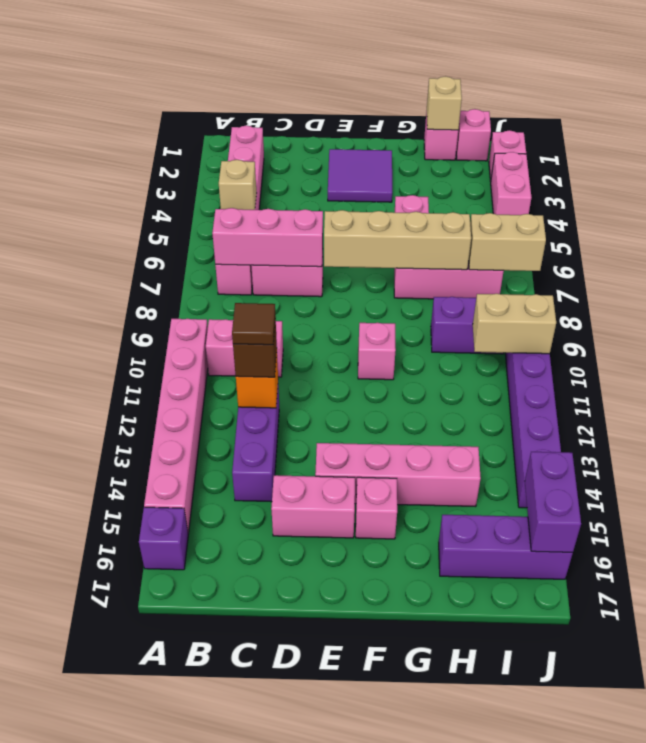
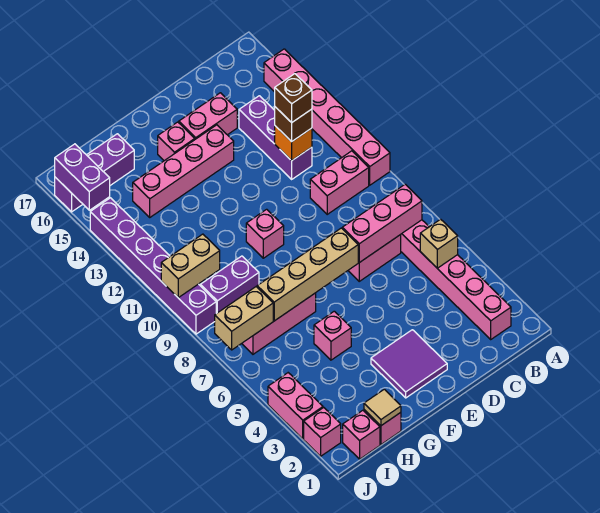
purple brick A16 level 1 -> none
brown tile C12 level 4 -> brown brick C12 level 4
tan brick H1 level 2 -> tan tile H1 level 2

